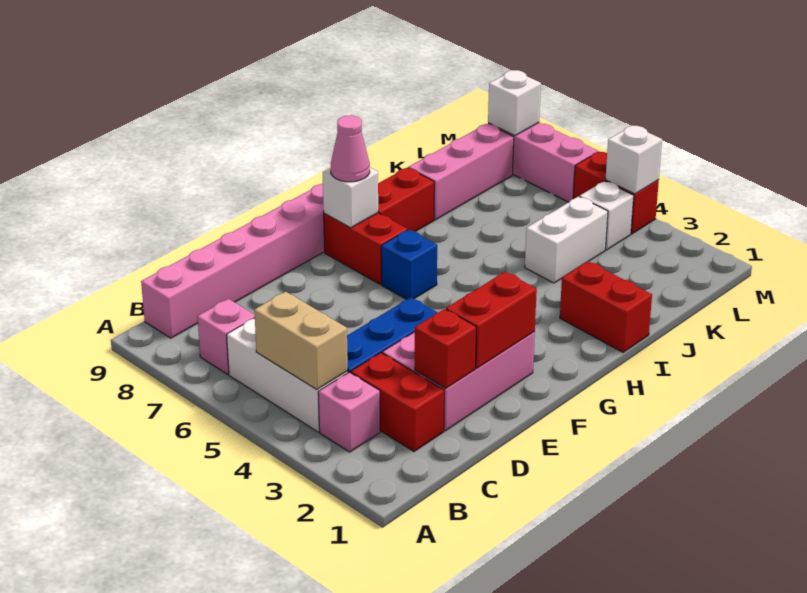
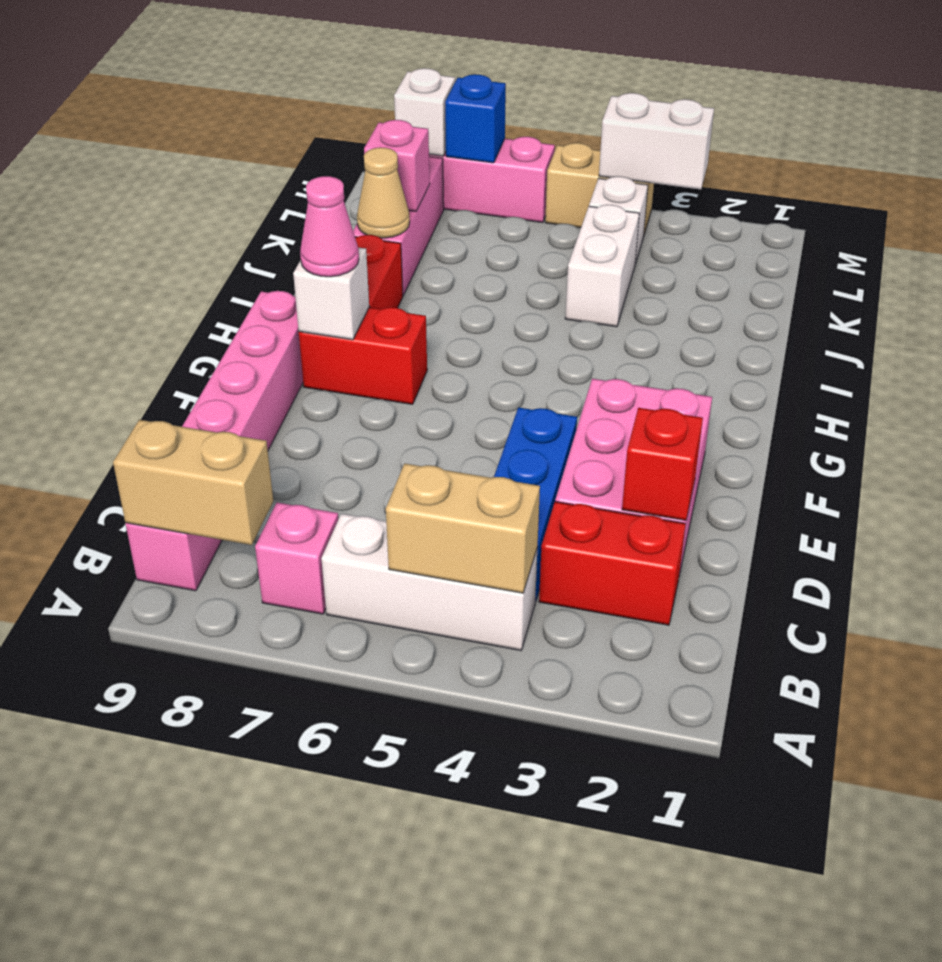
pink brick B3 level 1 -> pink brick K8 level 2
none -> tan brick B8:B9 level 2
red brick E2:F2 level 2 -> none
blue brick G6 level 1 -> blue brick M7 level 2
red brick I1:I2 level 1 -> none
none -> tan cone J8 level 2
red brick M4:M5 level 1 -> tan brick M4:M5 level 1
white brick M4 level 2 -> white brick M3:M4 level 2

